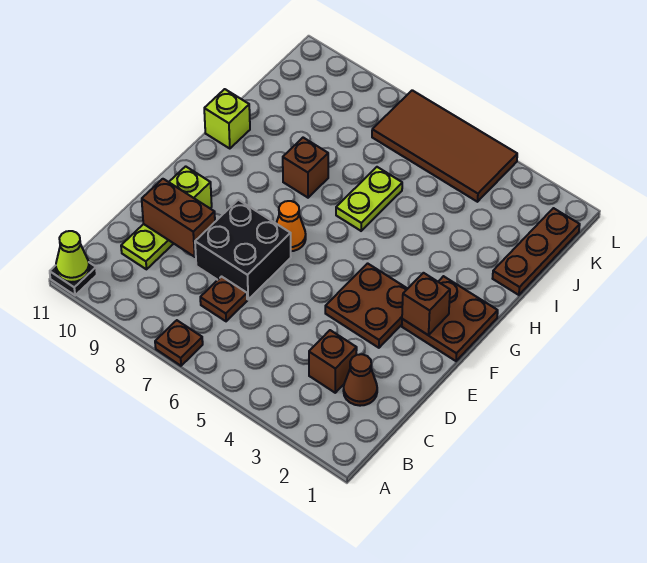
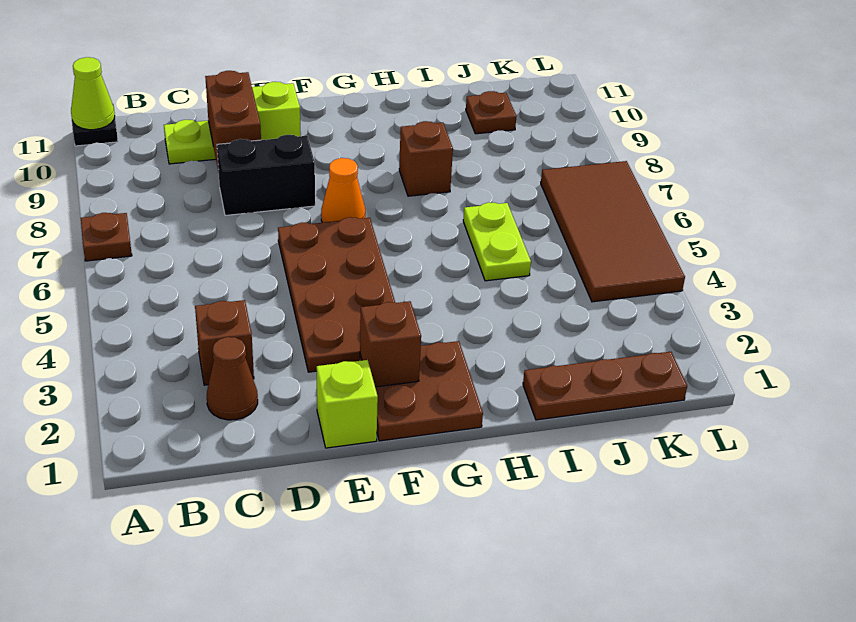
brown plate C7 level 1 -> brown plate J10 level 1
black brick D7:E8 level 1 -> black brick D8:E8 level 1
brown plate E3:F4 level 1 -> brown plate E3:F6 level 1
lime plate H6:I6 level 1 -> lime plate I5:I6 level 1
lime brick H11 level 1 -> lime brick E1 level 1

